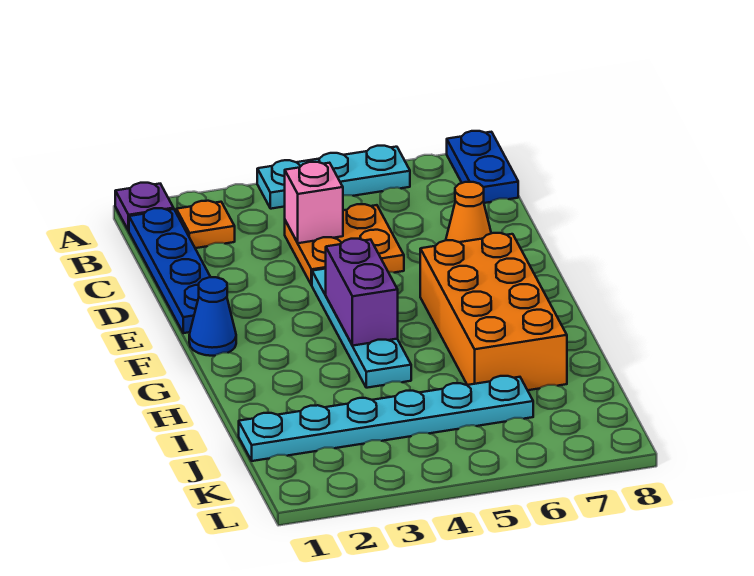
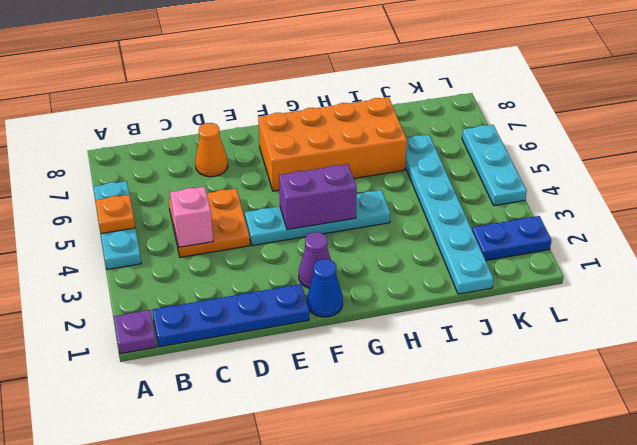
blue plate A8:B8 level 1 -> blue plate K2:L2 level 1
orange plate B2 level 1 -> orange plate A5 level 2
none -> purple cone F2 level 1
none -> cyan plate L4:L6 level 1

